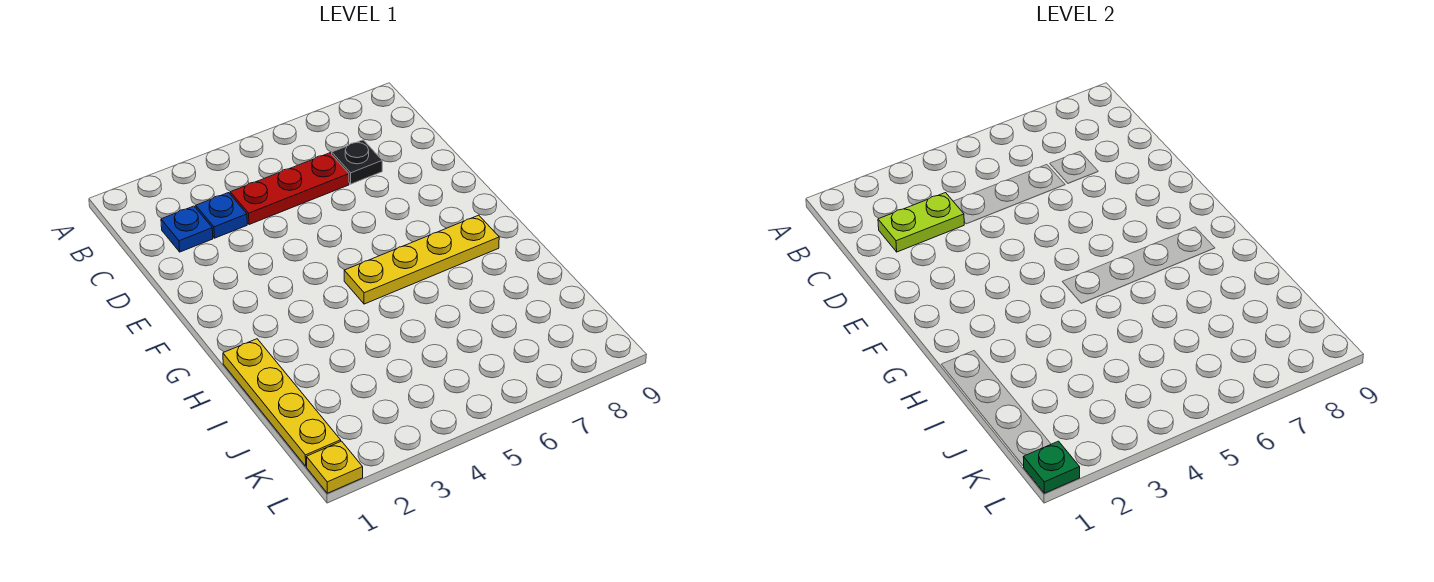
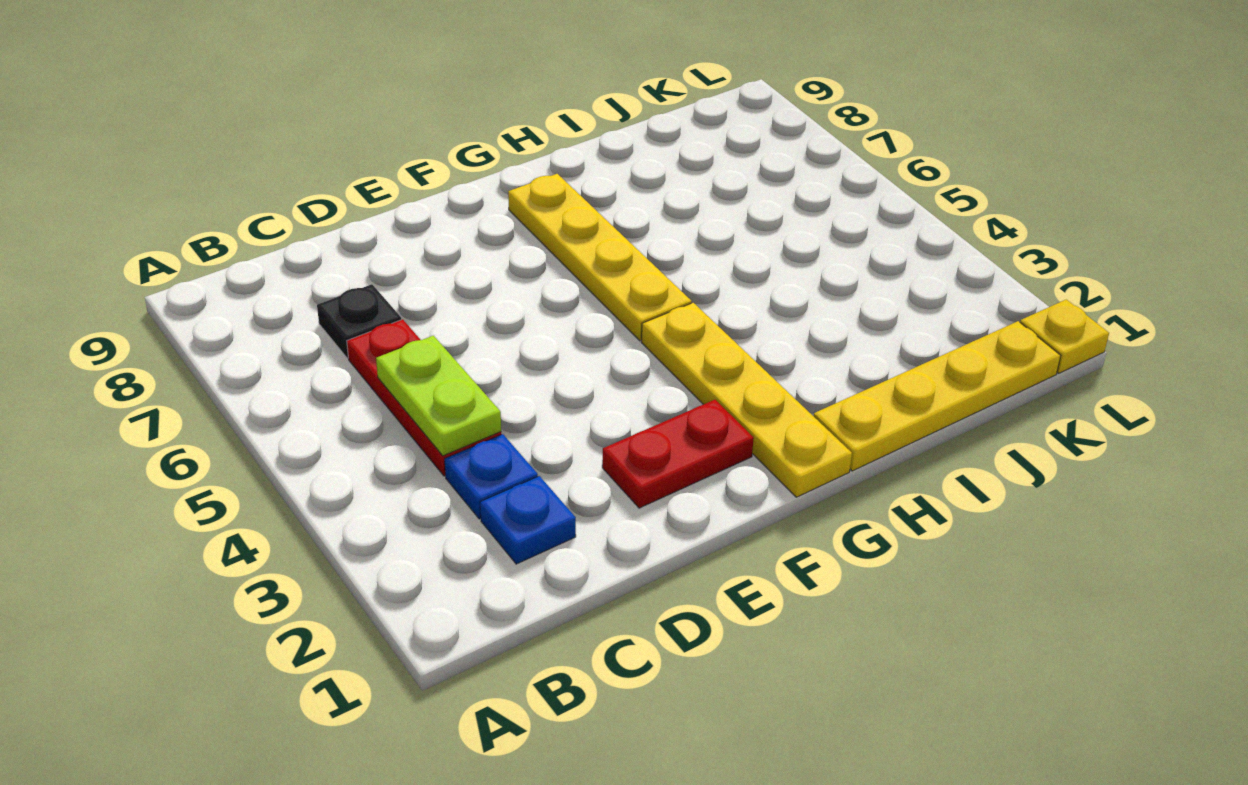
lime plate C2:C3 level 2 -> lime plate C4:C5 level 2
none -> red plate E2:F2 level 1
none -> yellow plate G1:G4 level 1
green plate L1 level 2 -> none

